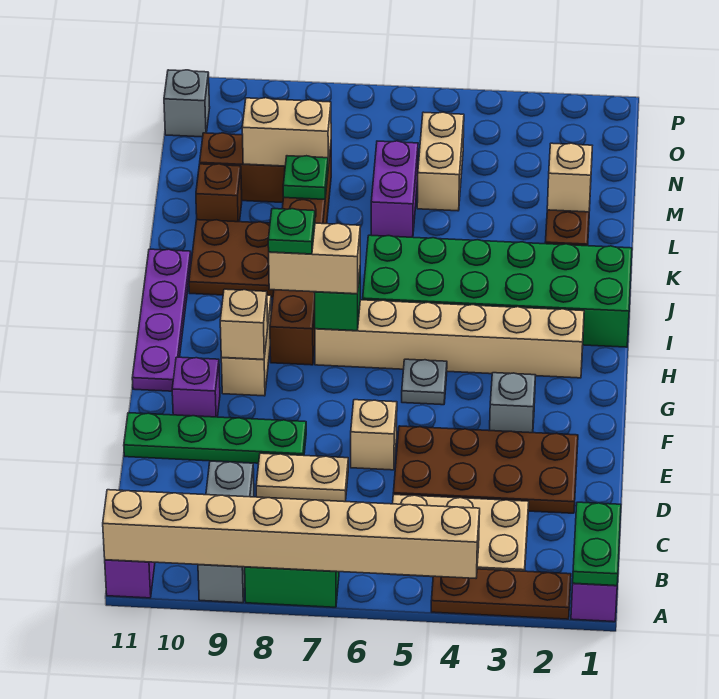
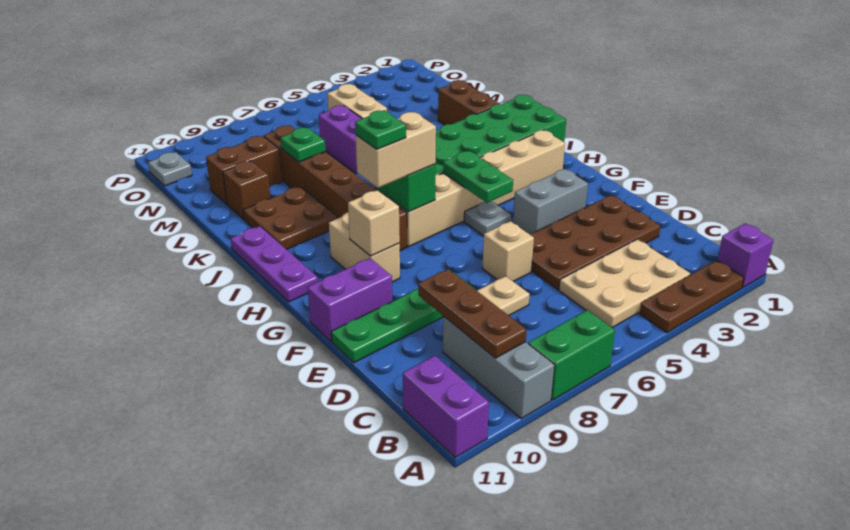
green plate A1:B1 level 2 -> green plate G5:H5 level 2
tan brick A4:A11 level 2 -> none
none -> brown plate B9:D9 level 2
grey brick F3 level 1 -> grey brick F3:F4 level 1
purple brick F10 level 1 -> purple brick F10:F11 level 1
purple plate G11:J11 level 1 -> purple plate H11:J11 level 1
tan brick L2 level 2 -> none
tan brick M8:M9 level 2 -> none
grey brick O11 level 1 -> grey plate O11 level 1

